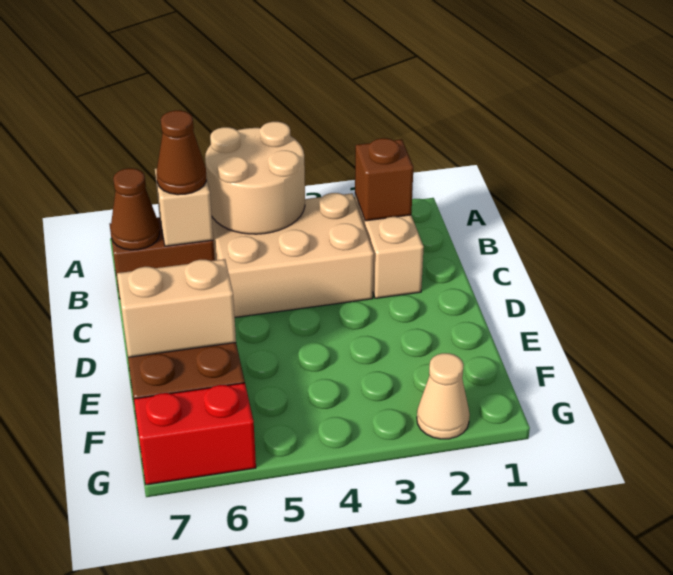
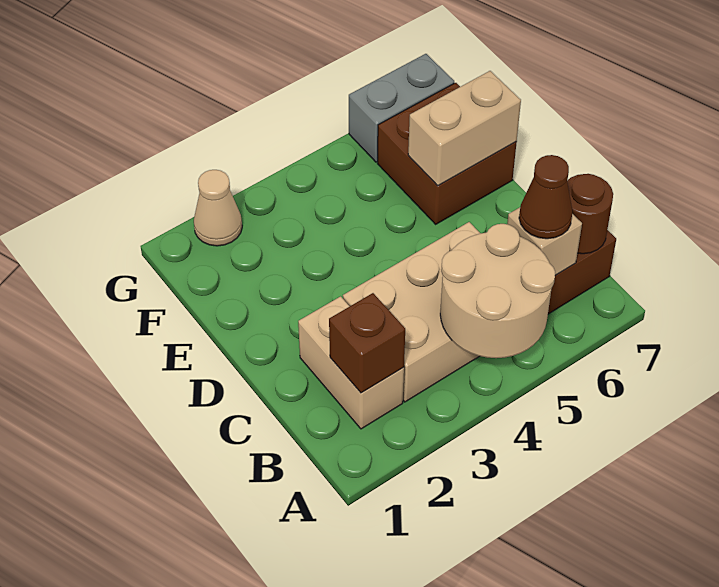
brown cone B7 level 2 -> brown round brick B7 level 2
red brick G6:G7 level 1 -> grey brick G6:G7 level 1

